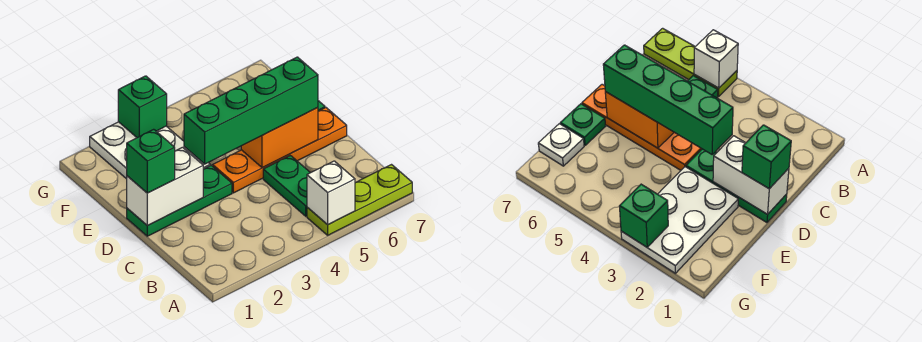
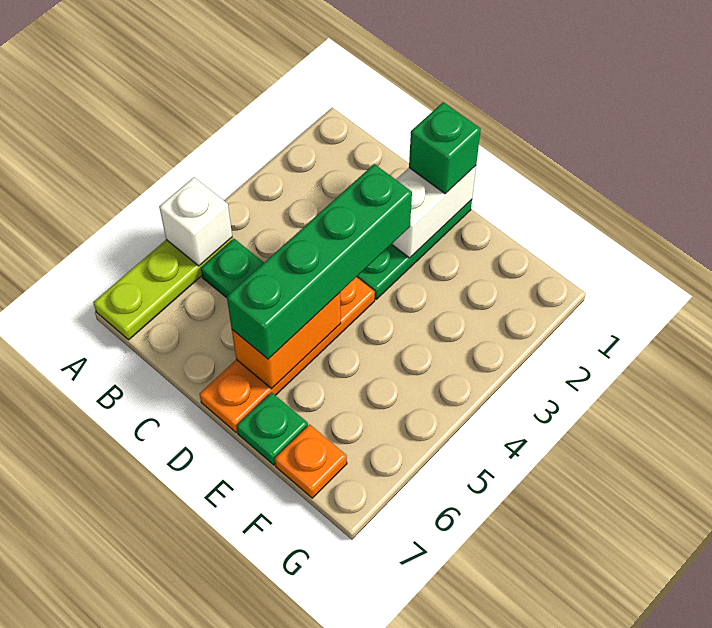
white plate E2:G3 level 1 -> none
white plate F7 level 1 -> orange plate F7 level 1
green brick G3 level 2 -> none

